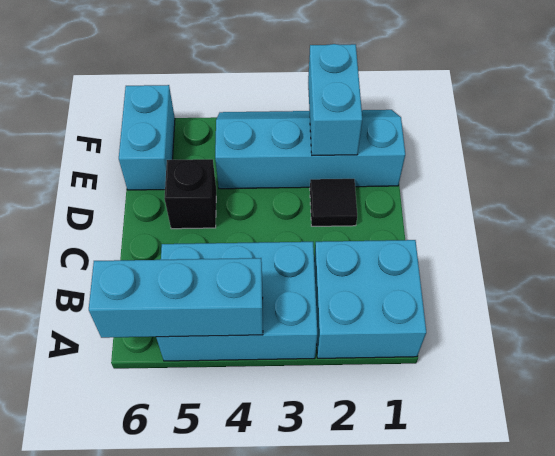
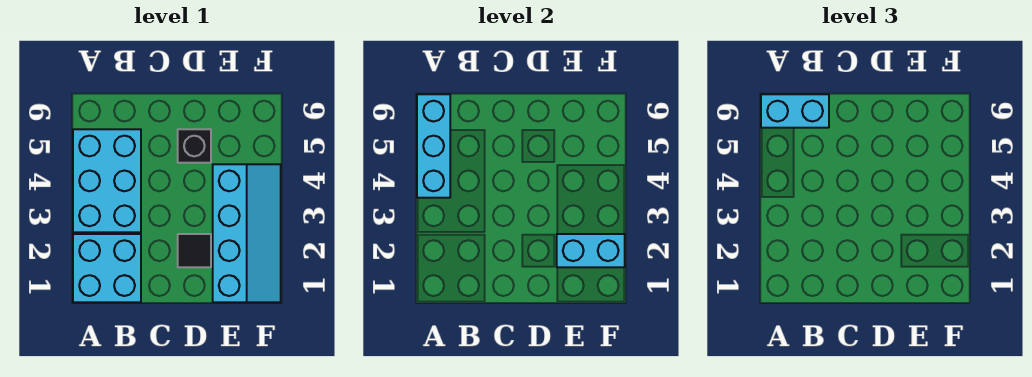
cyan brick E6:F6 level 1 -> cyan brick A6:B6 level 3

